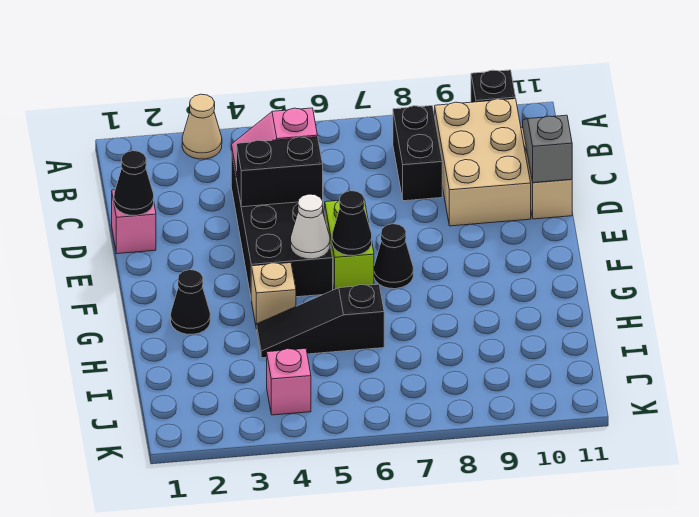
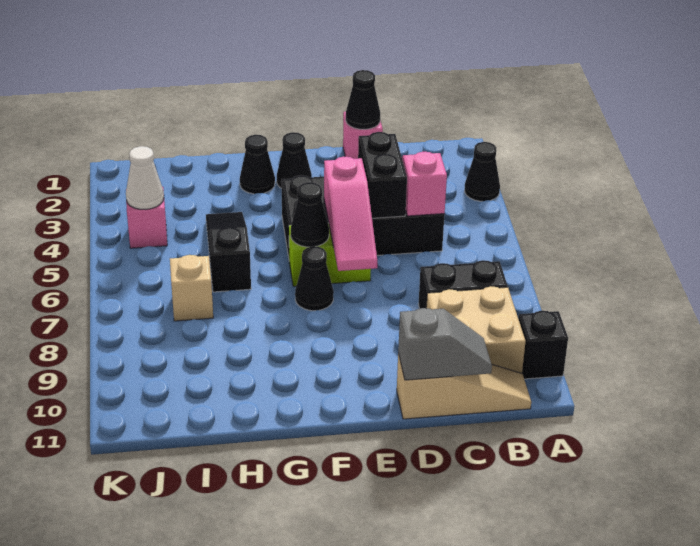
tan cone A3 level 1 -> black cone A3 level 1
tan brick B9:D10 level 1 -> tan brick B9:C10 level 1
none -> pink slope E5:E7 level 2 top 5
none -> black cone F2 level 1
white cone F5 level 2 -> white cone J4 level 2
tan brick G4 level 1 -> tan brick I7 level 1

